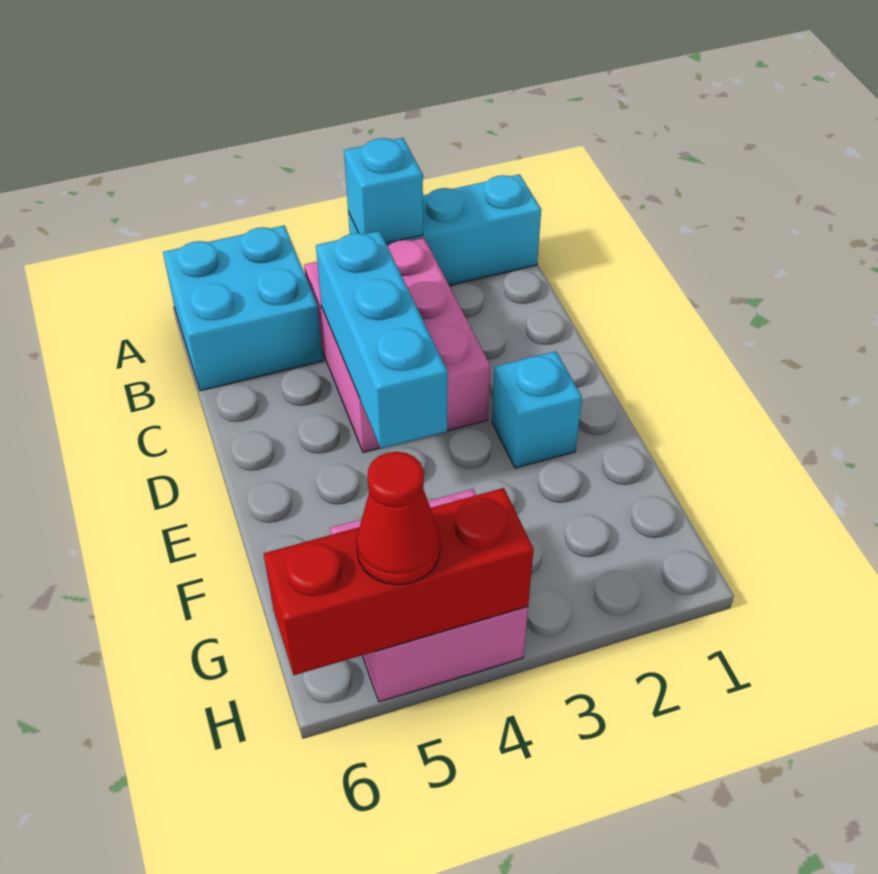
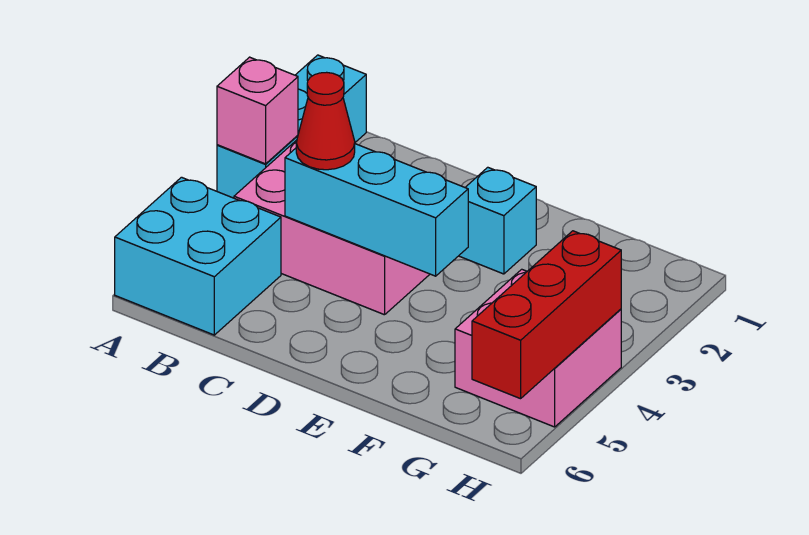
cyan brick A3 level 2 -> pink brick A3 level 2
red cone H5 level 3 -> red cone C4 level 3

